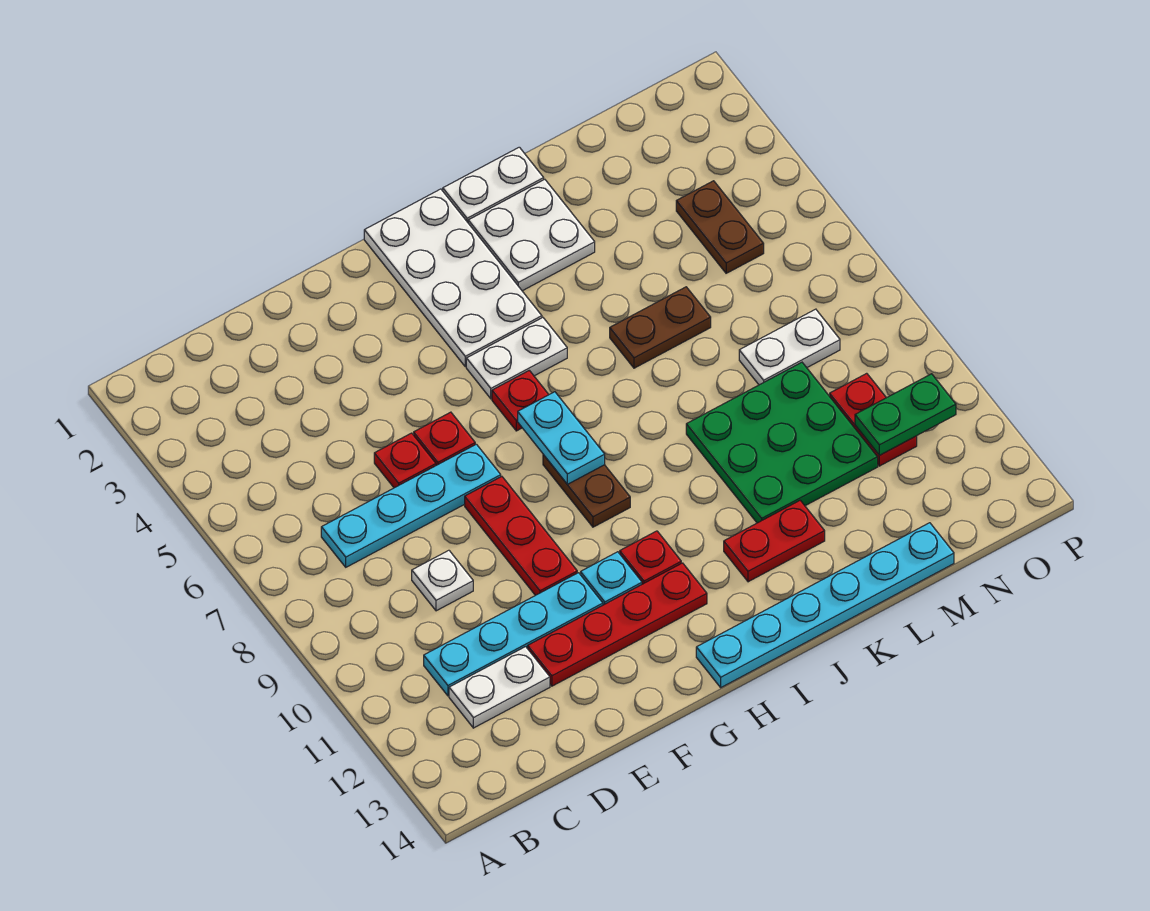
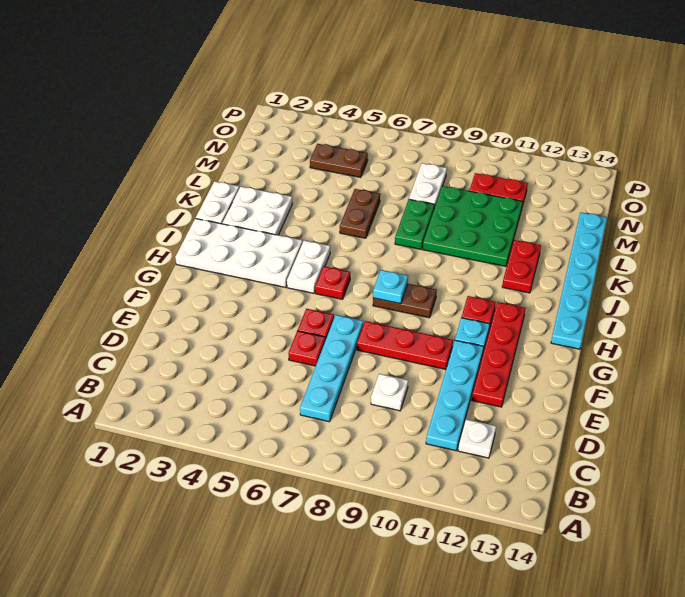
white plate C12:D12 level 1 -> white plate C12 level 1
cyan plate H7:H8 level 2 -> cyan plate H8 level 2
green plate N11:O11 level 2 -> green plate K8:L8 level 1

